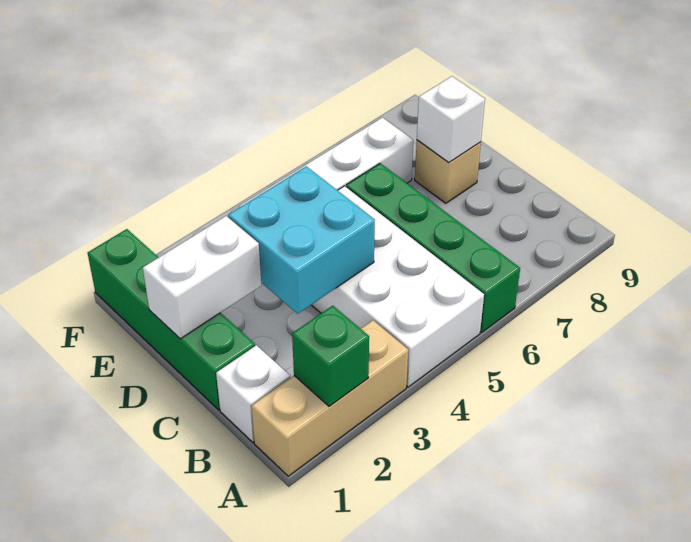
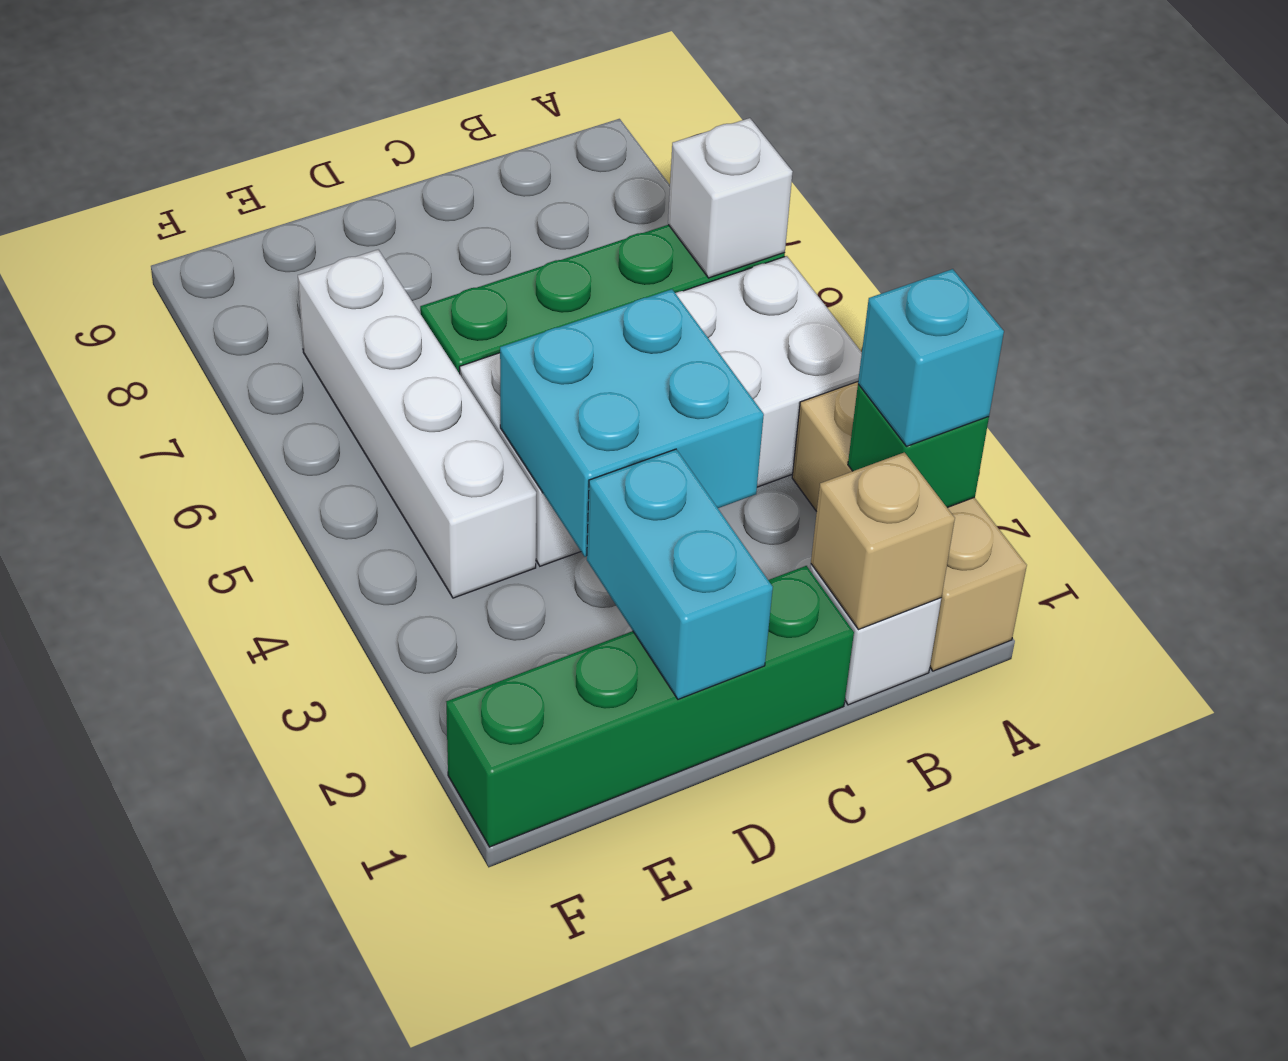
none -> cyan brick A2 level 3
white brick D1:D2 level 2 -> cyan brick D1:D2 level 2
tan brick D8 level 1 -> tan brick B1 level 2
white brick D8 level 2 -> white brick A6 level 2

